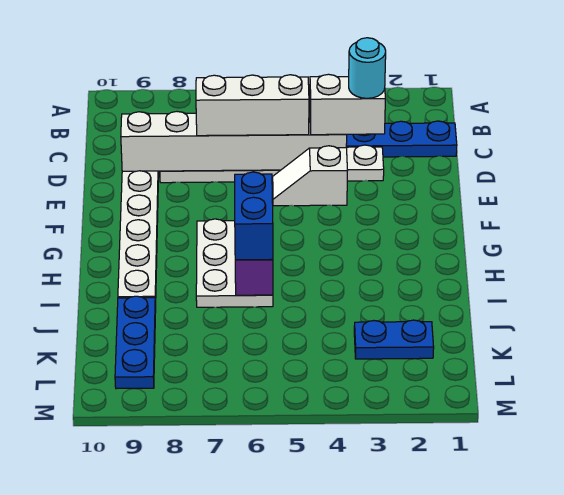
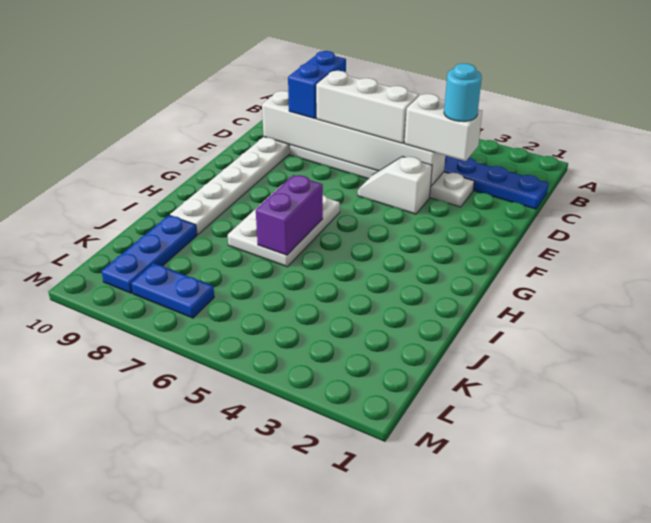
blue brick H6:I6 level 3 -> blue brick C8:D8 level 3
blue plate K2:K3 level 1 -> blue plate L7:L8 level 1

